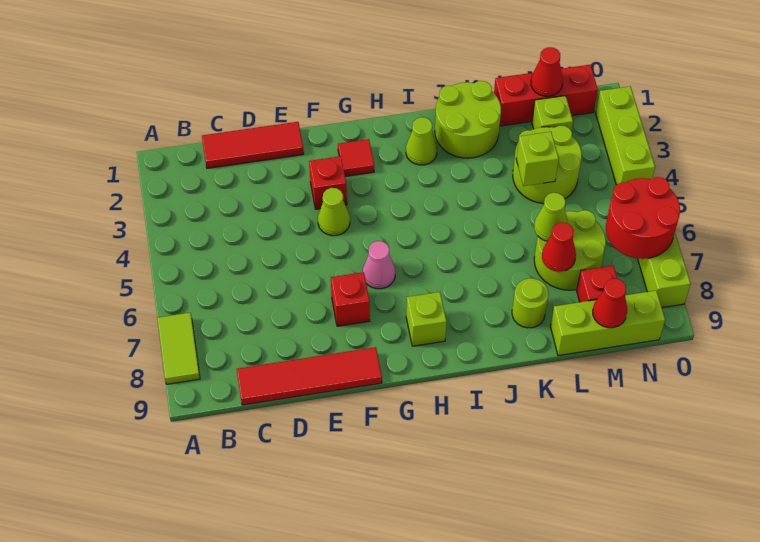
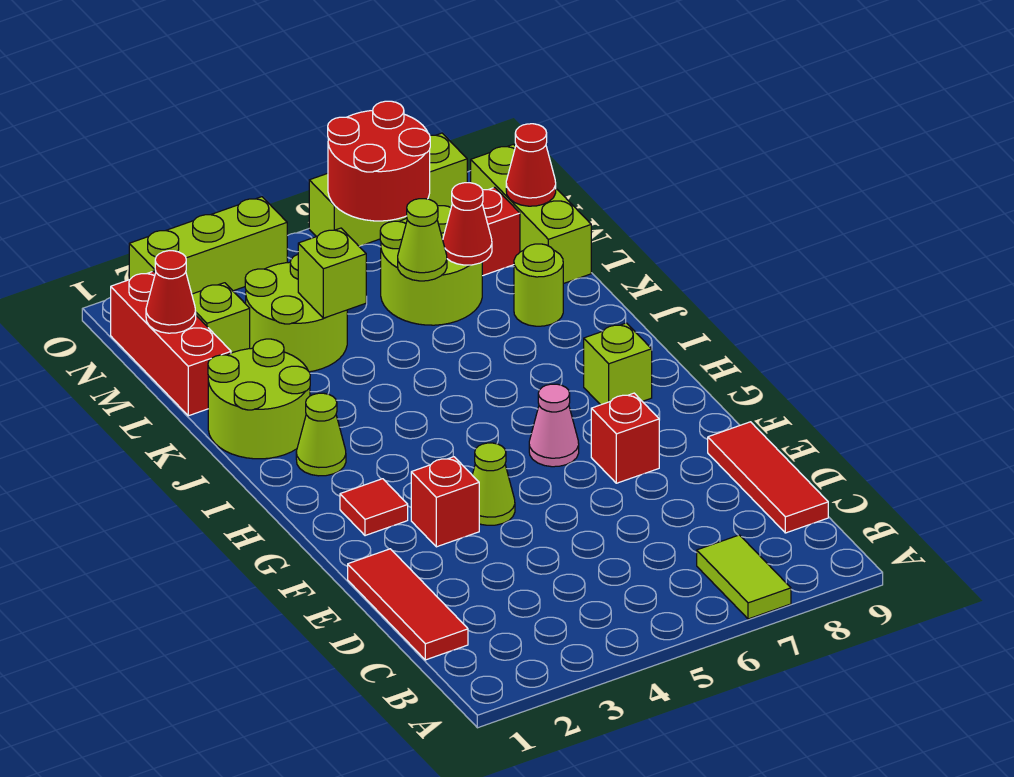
lime tile A7:A8 level 1 -> lime tile A7:B7 level 1
red tile C9:F9 level 1 -> red tile C9:E9 level 1

